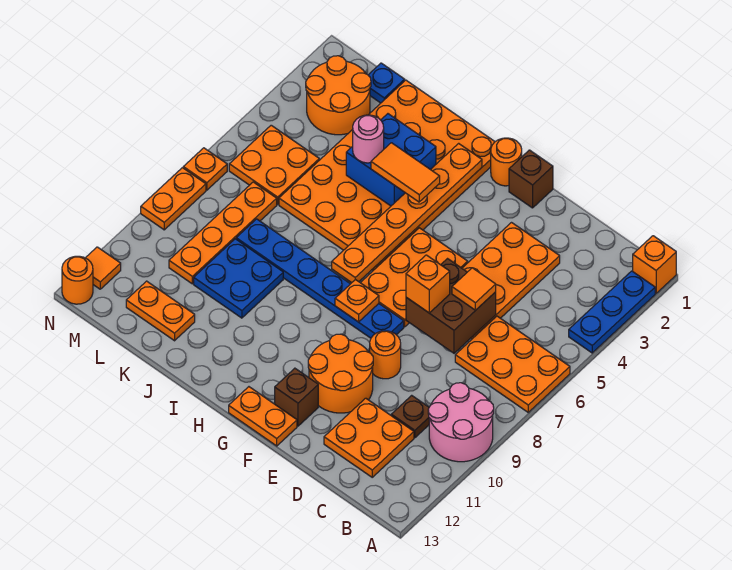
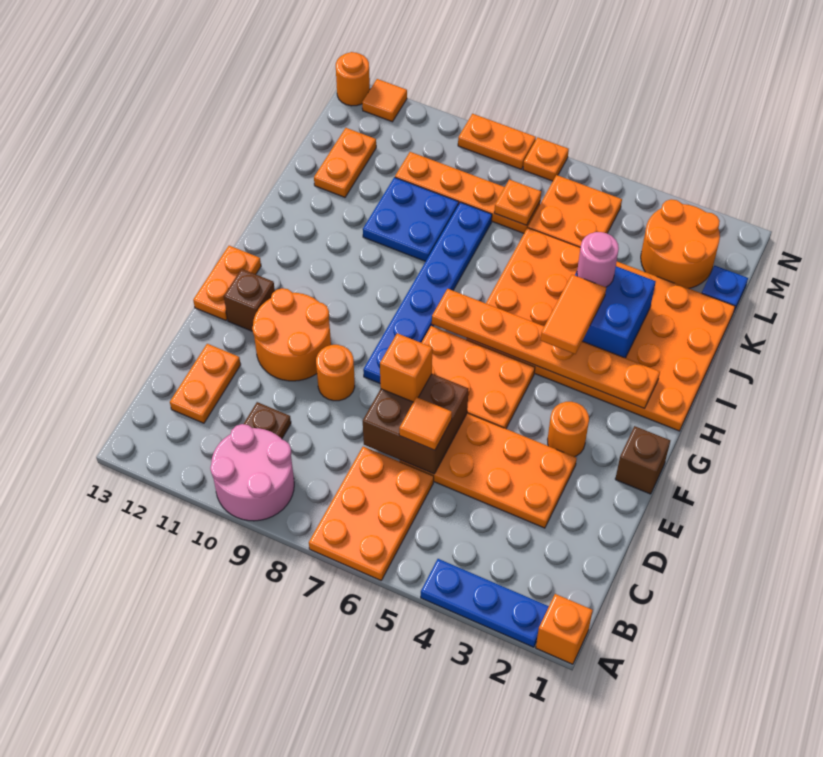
orange plate C11:D12 level 1 -> orange plate C12:D12 level 1
orange round brick G1 level 1 -> orange round brick F3 level 1
orange plate G8 level 2 -> orange plate L7 level 2

